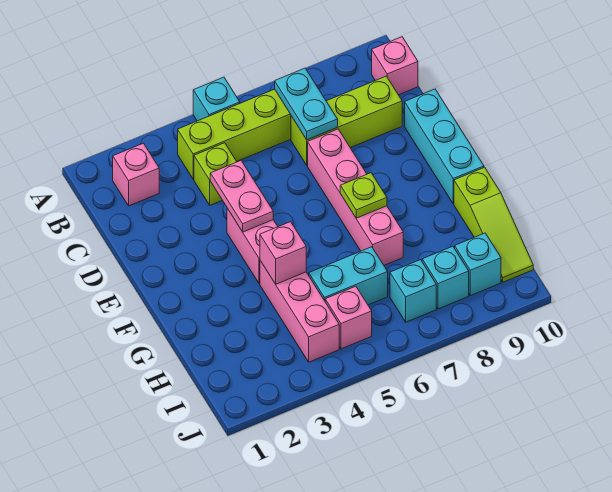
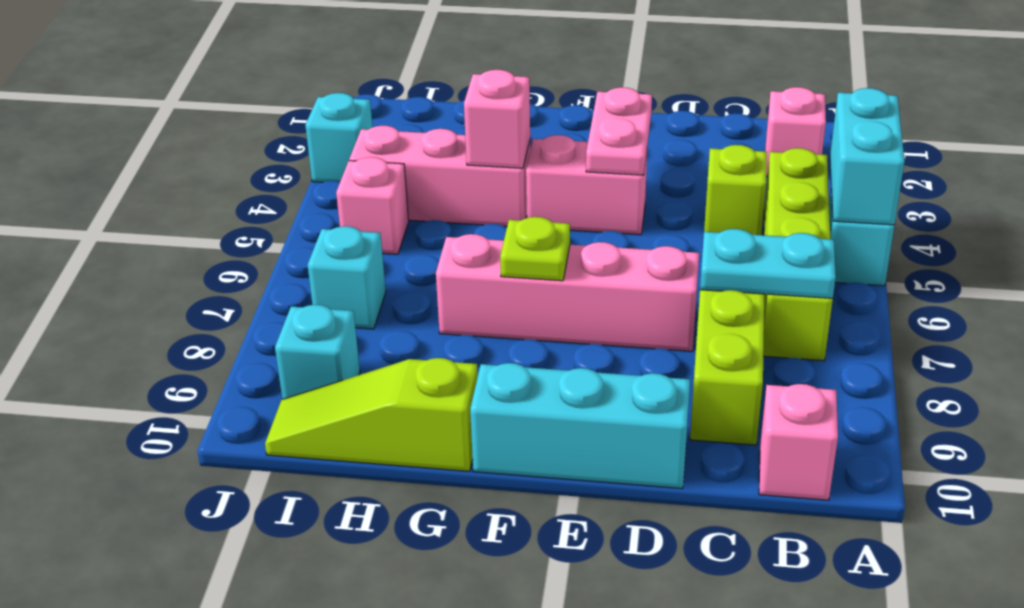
pink plate D4:E4 level 2 -> pink plate E3:E4 level 2
cyan brick H5:H6 level 1 -> cyan brick A4:A5 level 2
cyan brick I8 level 1 -> cyan brick J3 level 1

